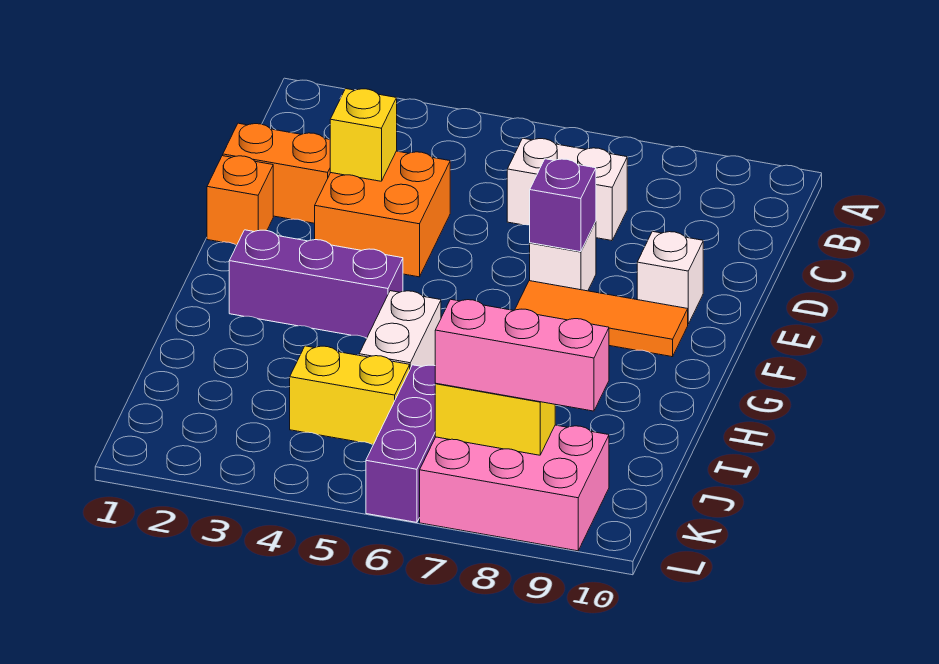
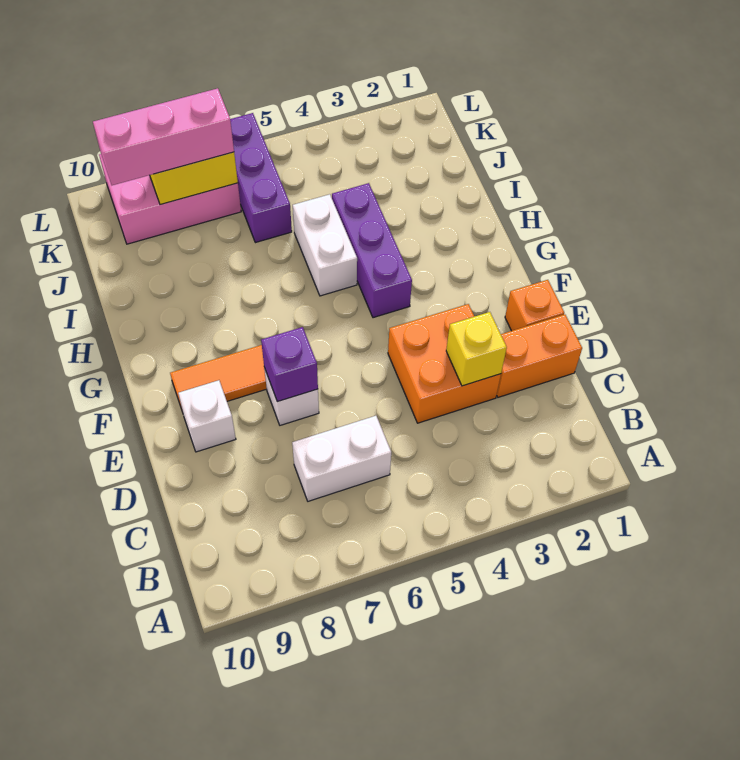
purple brick G2:G4 level 1 -> purple brick G4:I4 level 1
yellow brick J4:J5 level 1 -> none

